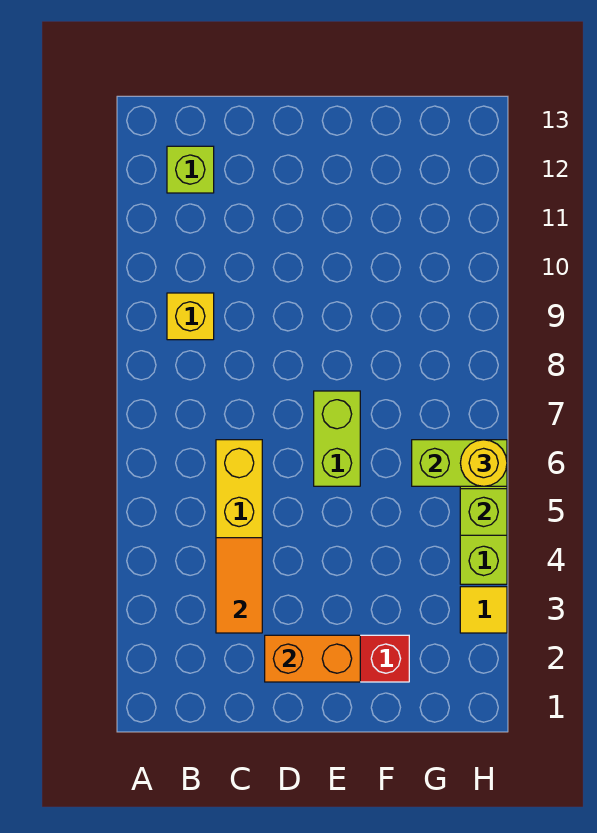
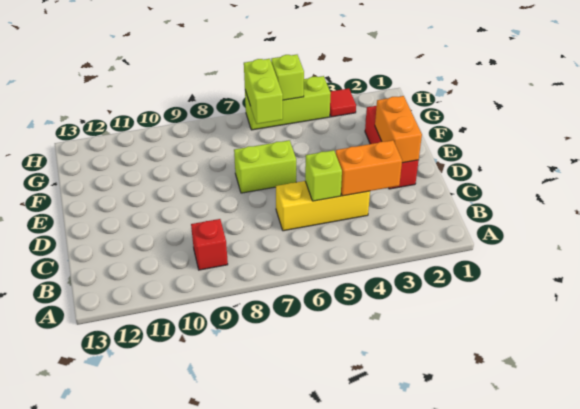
yellow brick B9 level 1 -> red brick B9 level 1
lime brick B12 level 1 -> lime brick C5 level 2
orange tile C3:C4 level 2 -> orange brick C3:C4 level 2
yellow tile H3 level 1 -> red tile H3 level 1
yellow round brick H6 level 3 -> none

